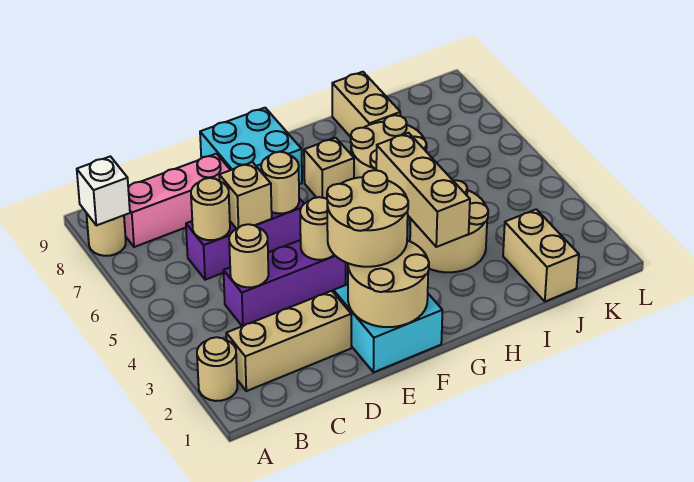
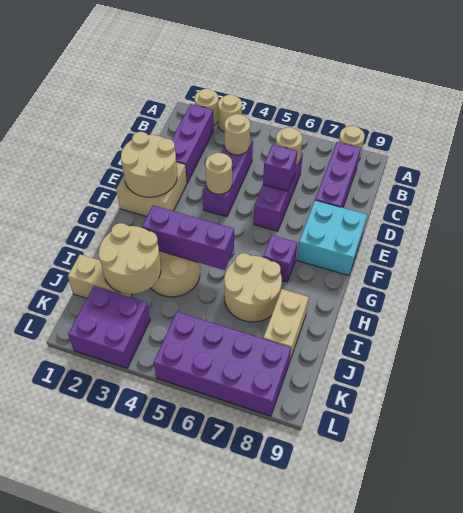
white brick A8 level 2 -> none
tan brick B2:D2 level 1 -> purple brick B2:D2 level 1
pink brick B8:D8 level 1 -> purple brick B8:D8 level 1
tan brick D6 level 2 -> purple brick D6 level 2
cyan brick E1:F2 level 1 -> tan brick E1:F2 level 1
tan round brick E2:F3 level 3 -> tan round brick I2:J3 level 2
tan round brick E6 level 2 -> tan round brick A3 level 1
tan brick G7 level 1 -> purple brick G7 level 1
tan brick H3:H5 level 2 -> purple brick H3:H5 level 2
tan brick I8:I9 level 1 -> tan brick I8:J8 level 1
none -> purple brick K2:L3 level 1
none -> purple brick K5:L8 level 1

